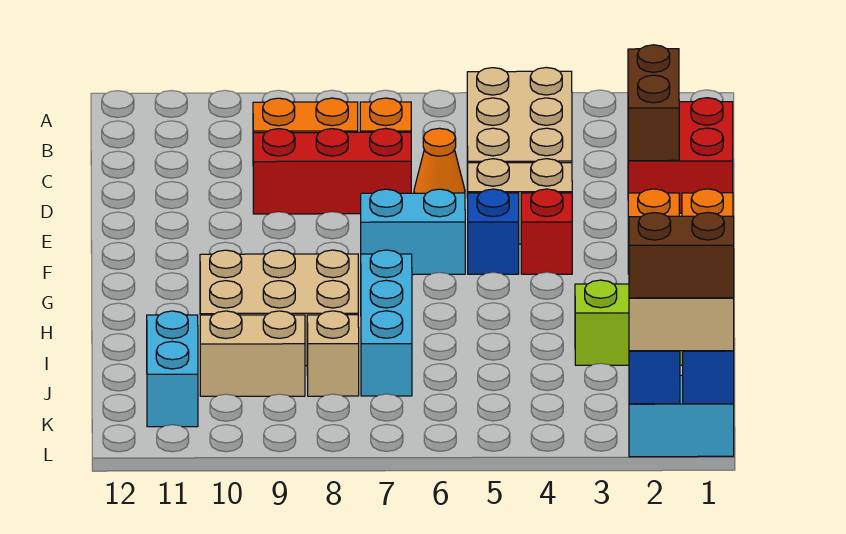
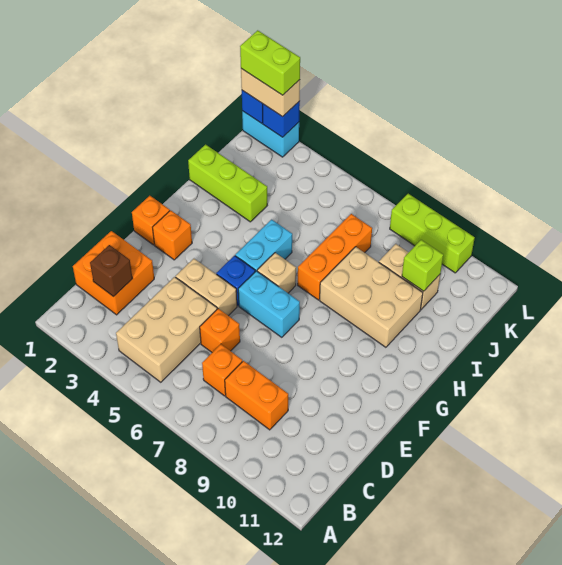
red brick C1:D2 level 1 -> orange brick C1:D2 level 1
brown brick C2:D2 level 2 -> brown brick C2 level 2
orange cone D6 level 1 -> orange brick D6 level 1
red brick D7:D9 level 1 -> none
red brick F4 level 1 -> none
cyan brick H7:J7 level 1 -> orange brick H7:J7 level 1
tan brick J8 level 1 -> tan brick G6 level 1
none -> lime brick J10 level 2
cyan brick J11:K11 level 1 -> cyan brick G5:H5 level 1
brown brick L1:L2 level 4 -> lime brick L1:L2 level 4
none -> lime brick L8:L10 level 1

